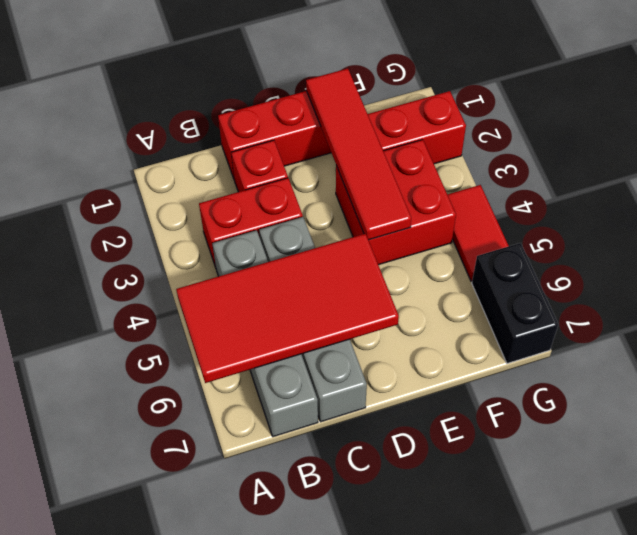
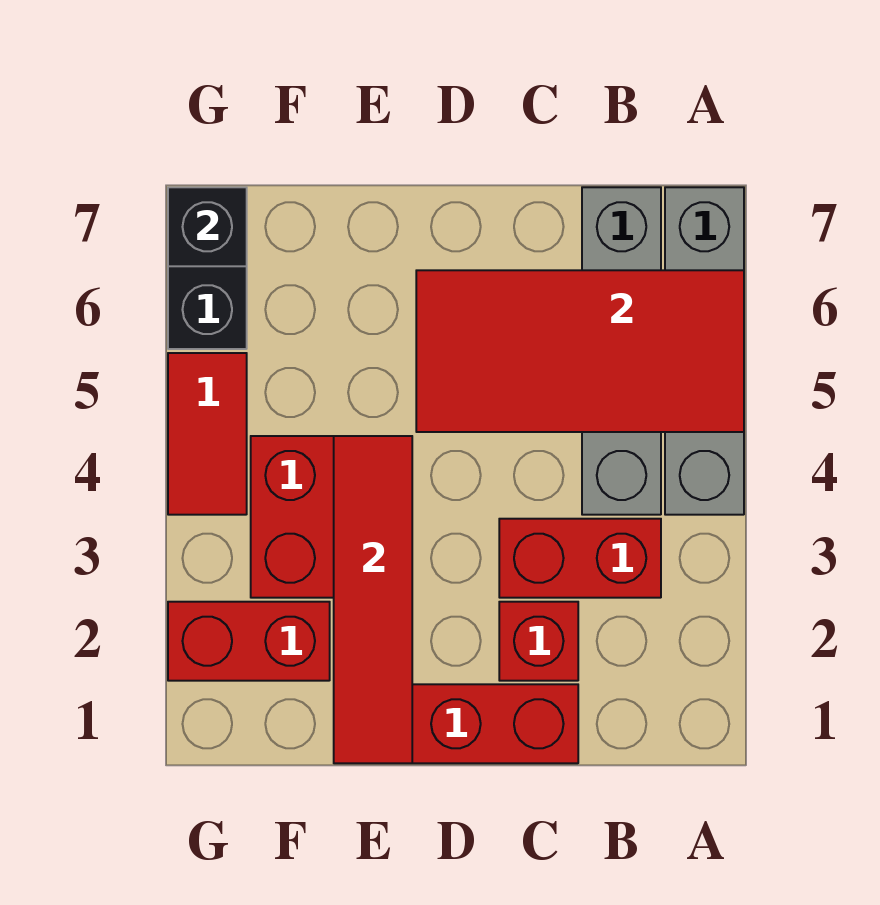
grey brick C4:C7 level 1 -> grey brick A4:A7 level 1
none -> black brick G7 level 2

